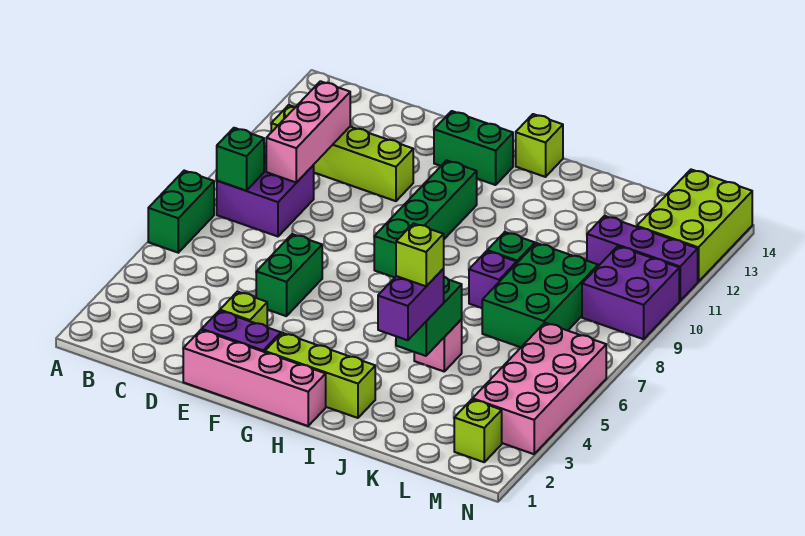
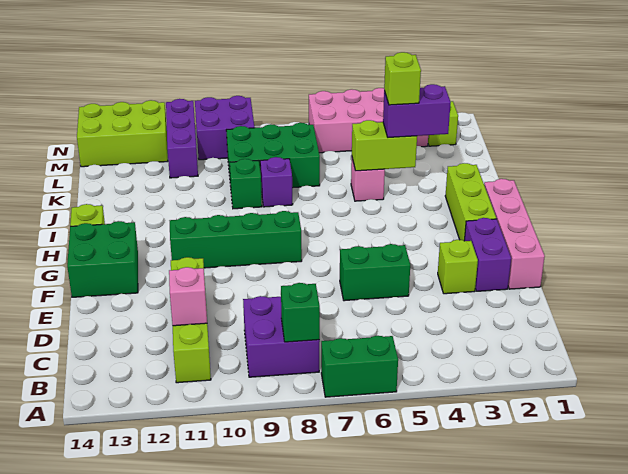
pink brick C9:C11 level 2 -> pink brick C11 level 2
green brick F13:G13 level 1 -> green brick F13:G14 level 1
green brick J4:J5 level 2 -> lime brick J4:J5 level 2

